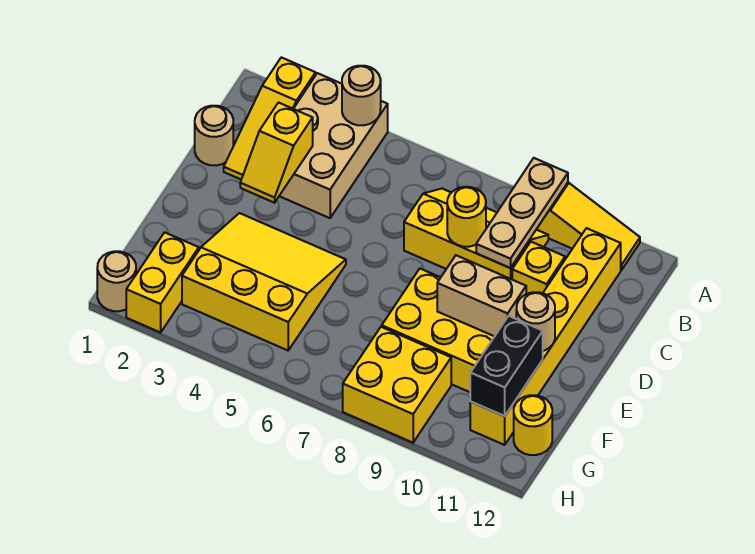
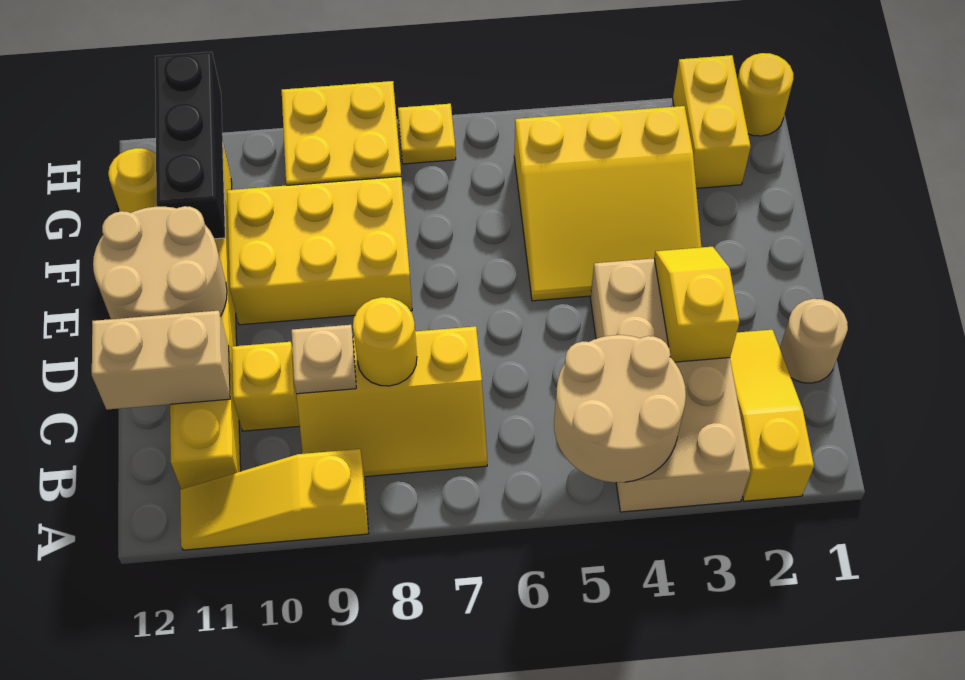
tan brick A3:C4 level 1 -> tan brick A3:D4 level 1
tan round brick A4 level 2 -> tan round brick A4:B5 level 2
tan plate A9:C9 level 2 -> tan plate C9 level 2
tan brick E9:E10 level 2 -> tan brick C11:C12 level 2
tan round brick E11 level 2 -> tan round brick D11:E12 level 2
black brick F11:G11 level 2 -> black brick F11:H11 level 2
tan round brick H1 level 1 -> yellow round brick H1 level 1
none -> yellow plate H7 level 1

